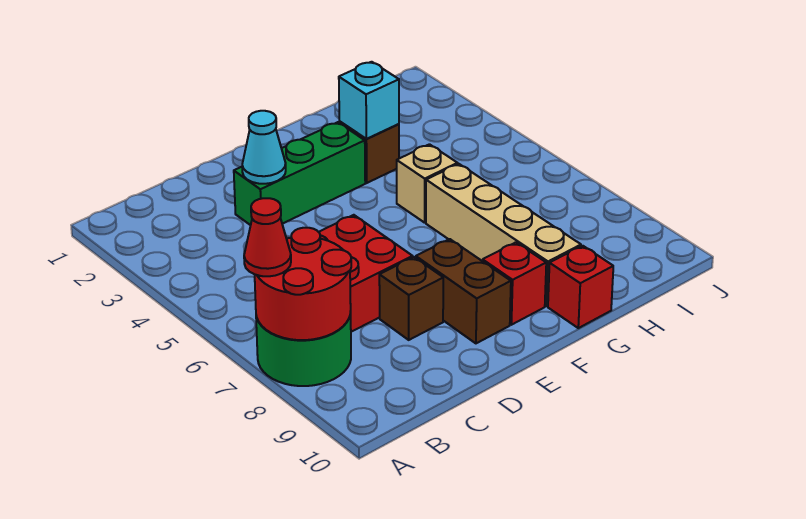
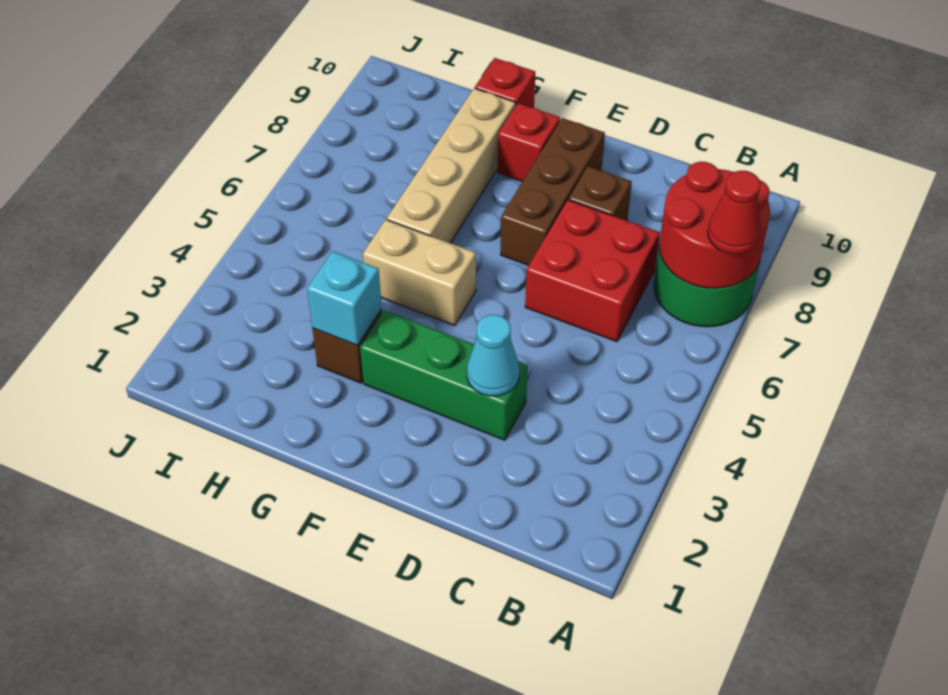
brown brick E8:E9 level 1 -> brown brick E7:E9 level 1
tan brick G5 level 1 -> tan brick F5:G5 level 1

